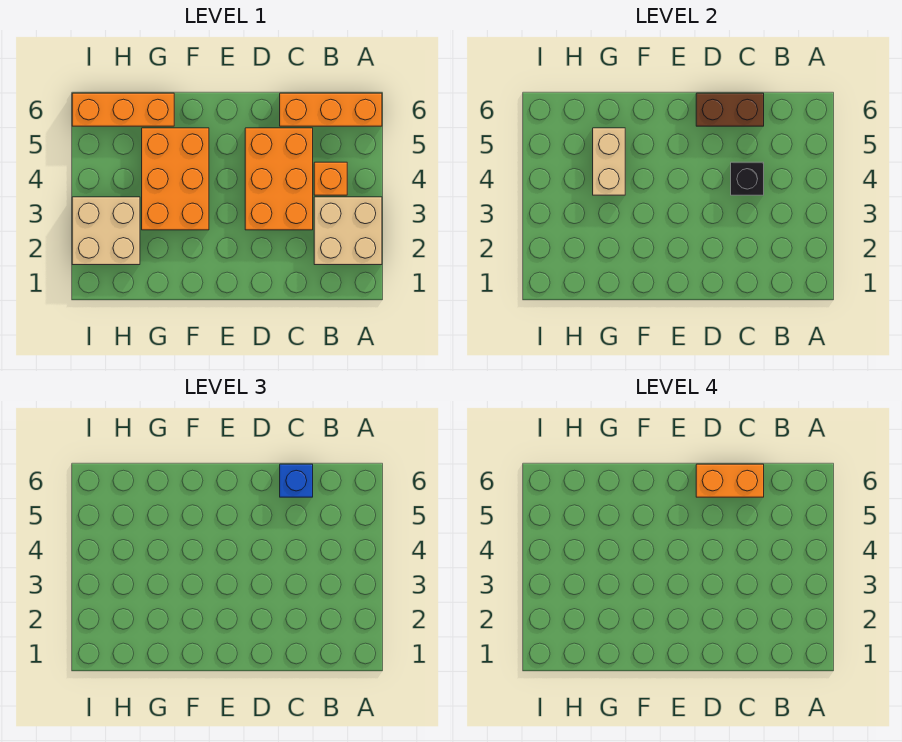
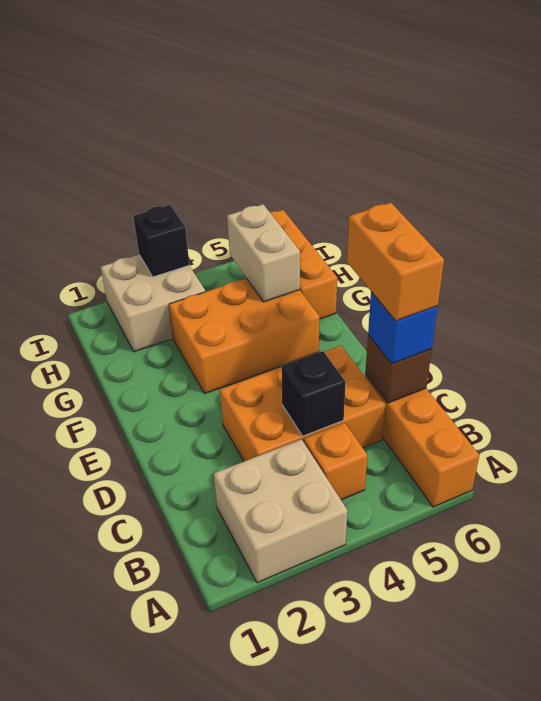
brown brick C6:D6 level 2 -> brown brick C6 level 2
tan brick G4:G5 level 2 -> tan brick G5:H5 level 2
none -> black brick I3 level 2

